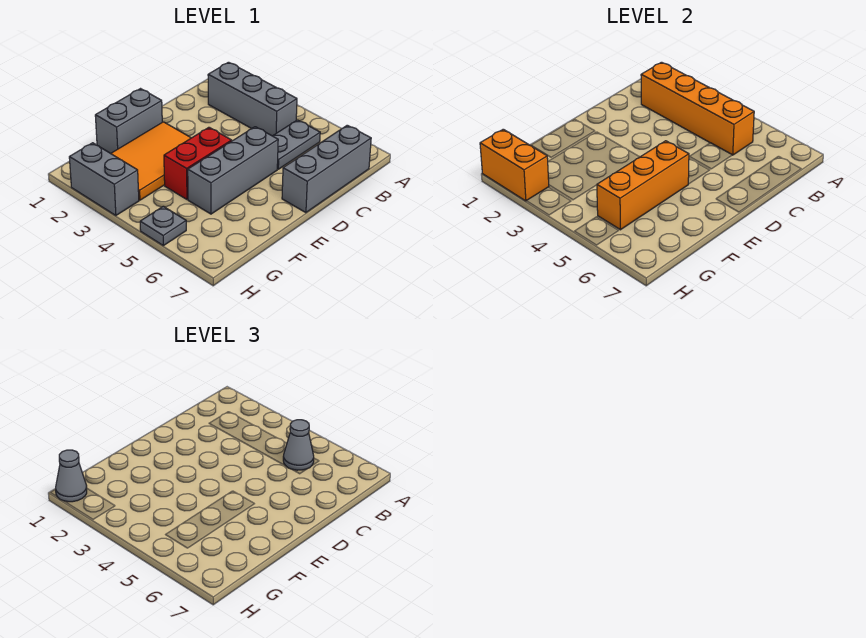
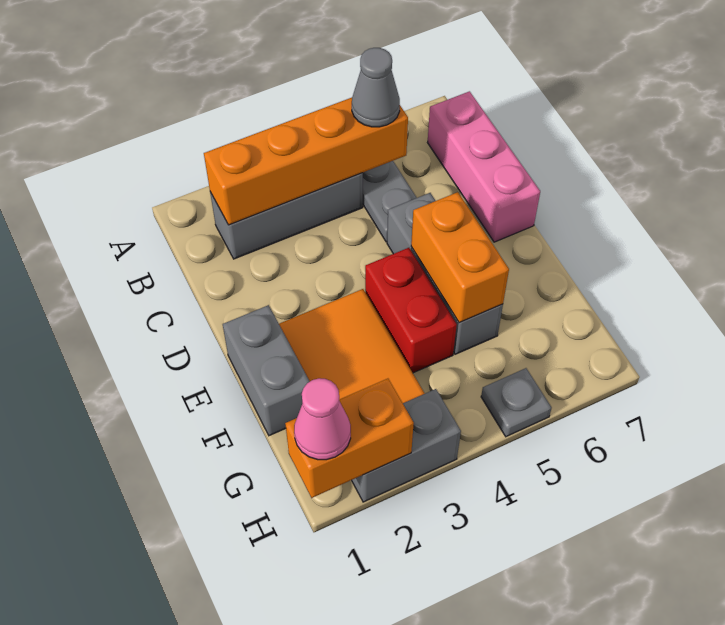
grey brick B7:D7 level 1 -> pink brick B7:D7 level 1
orange brick E5:G5 level 2 -> orange brick E5:F5 level 2
grey cone H1 level 3 -> pink cone H1 level 3

